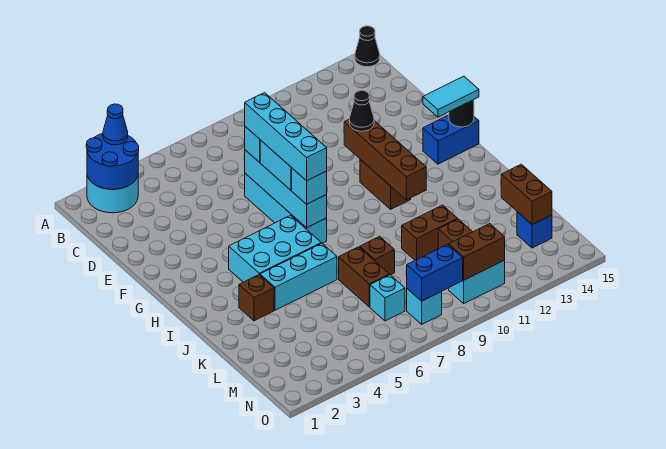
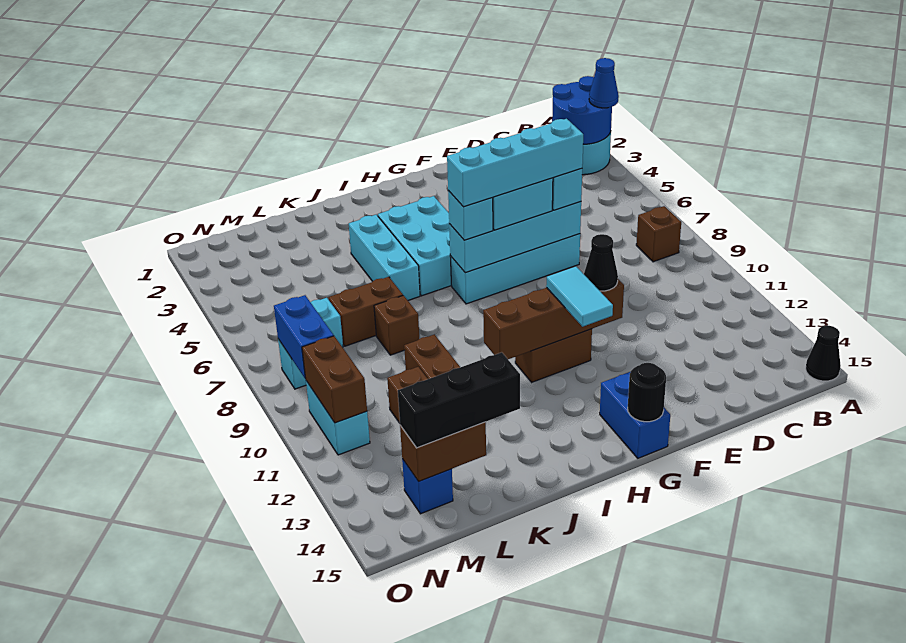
cyan tile G14:G15 level 3 -> cyan tile G11:G12 level 3
brown brick J3 level 1 -> brown brick B8 level 1
none -> black brick K14:M14 level 3

